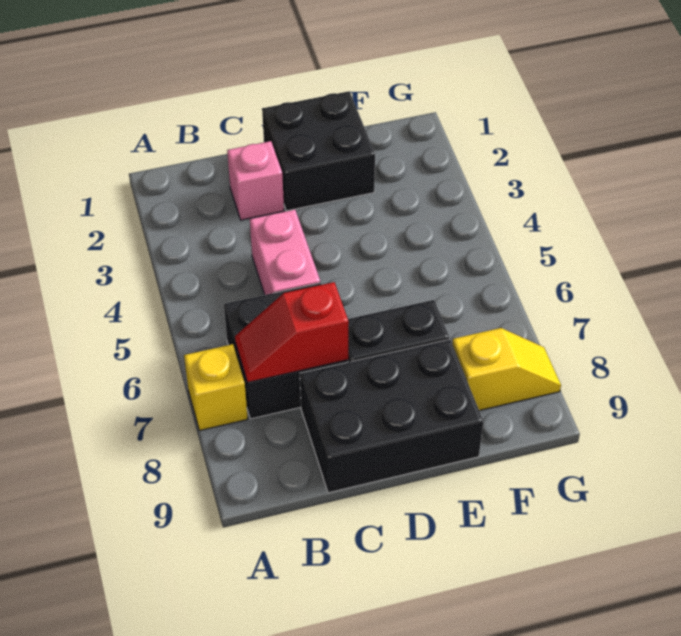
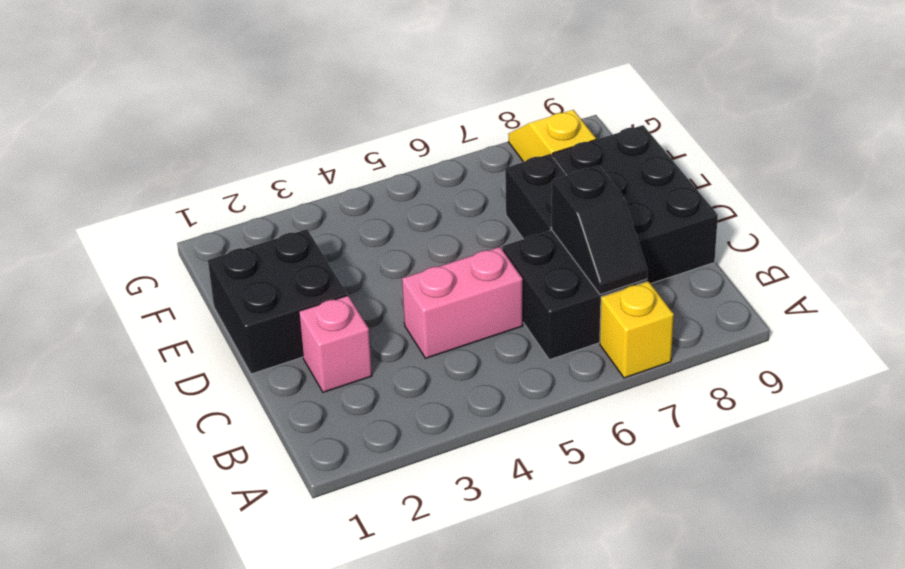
red slope B7:C7 level 2 top C -> black slope B7:C7 level 2 top C

